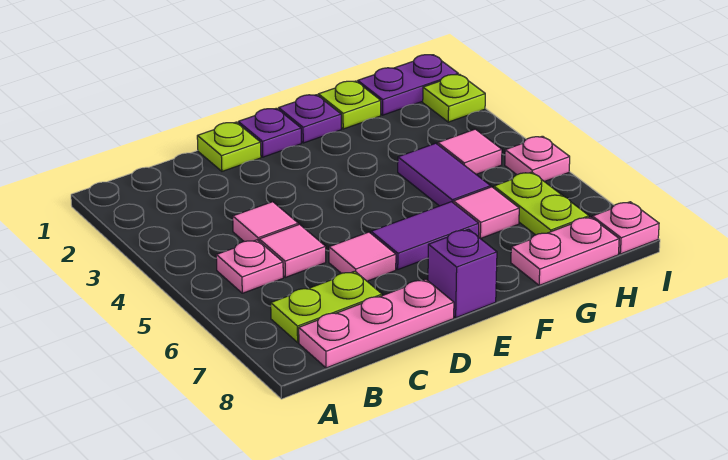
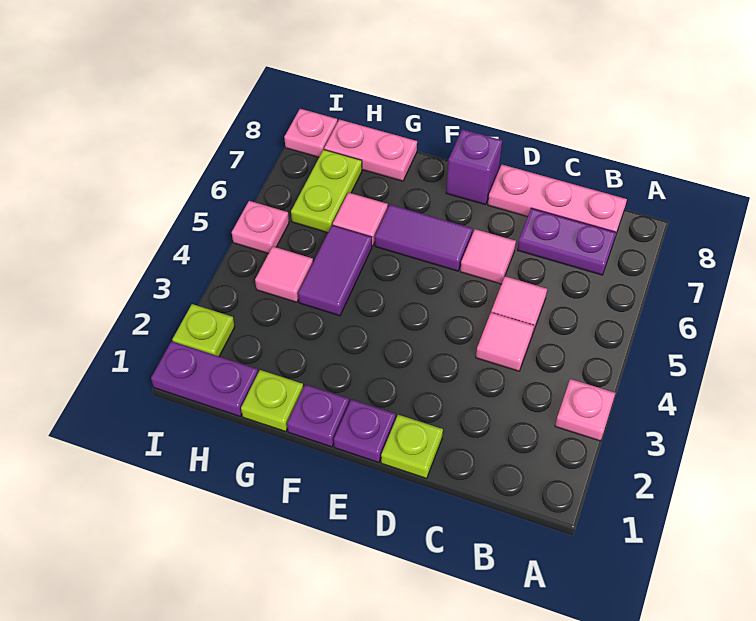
pink plate B5 level 1 -> pink plate A3 level 1
lime plate B7:C7 level 1 -> purple plate B7:C7 level 1

